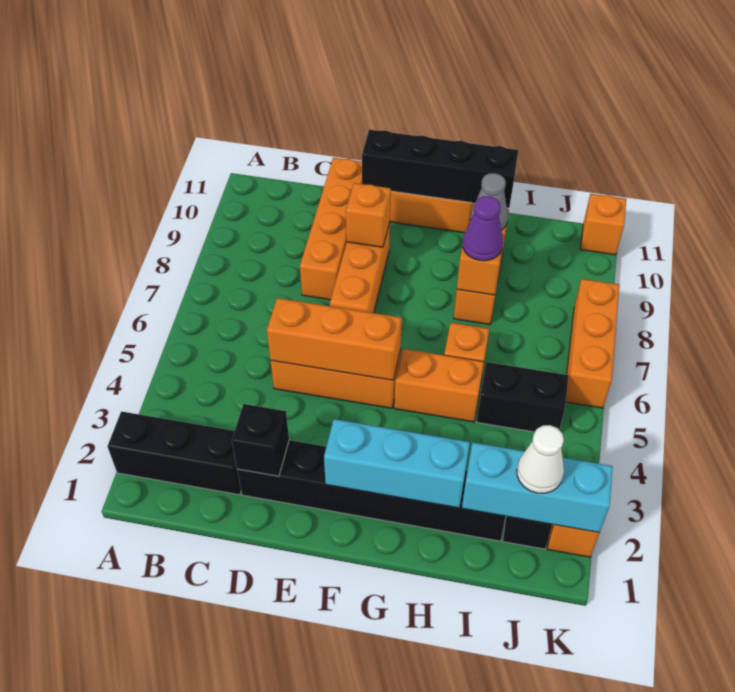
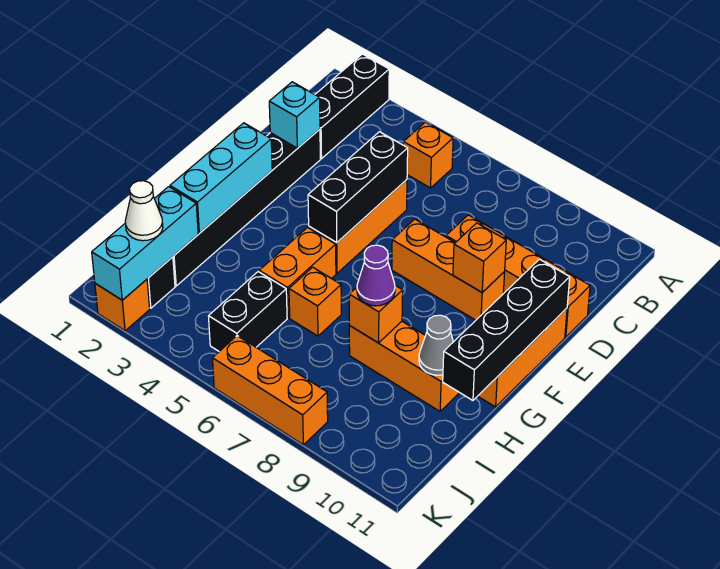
black brick D2 level 2 -> cyan brick D2 level 2
orange brick D5:F5 level 2 -> black brick D5:F5 level 2
orange brick K11 level 1 -> orange brick B5 level 1

